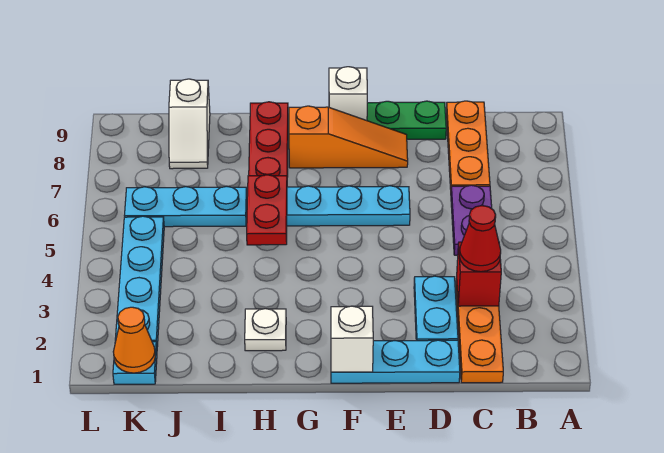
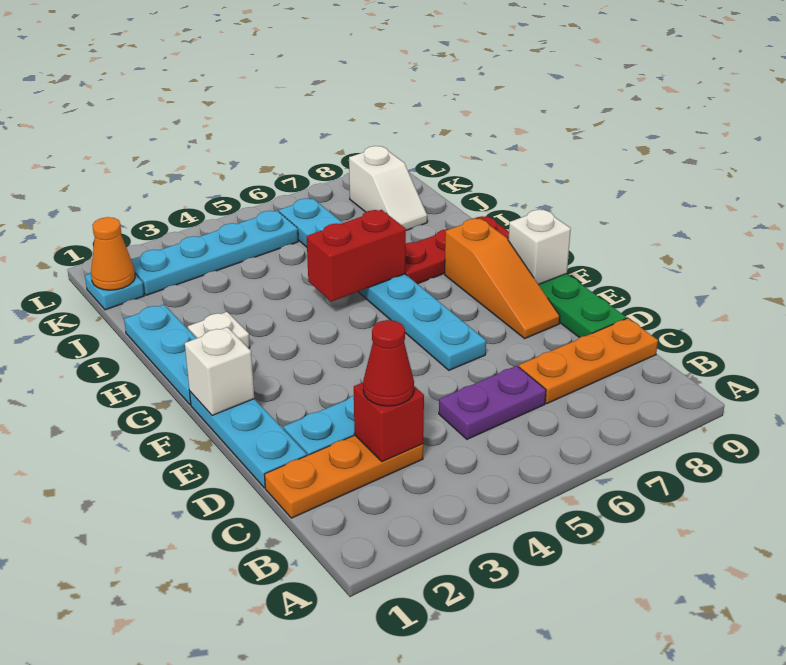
none -> cyan plate G1:I1 level 1
red plate H5:H6 level 2 -> red brick H5:H6 level 2
white slope J8:J9 level 1 top 9 -> white slope J8:K8 level 1 top K

